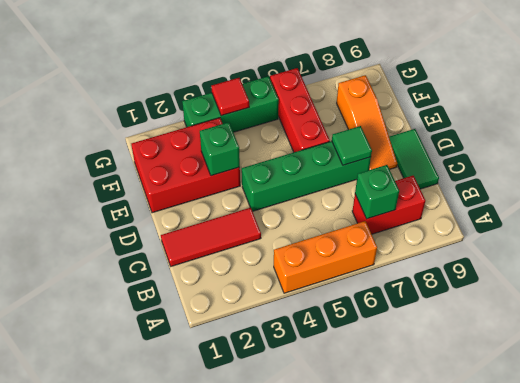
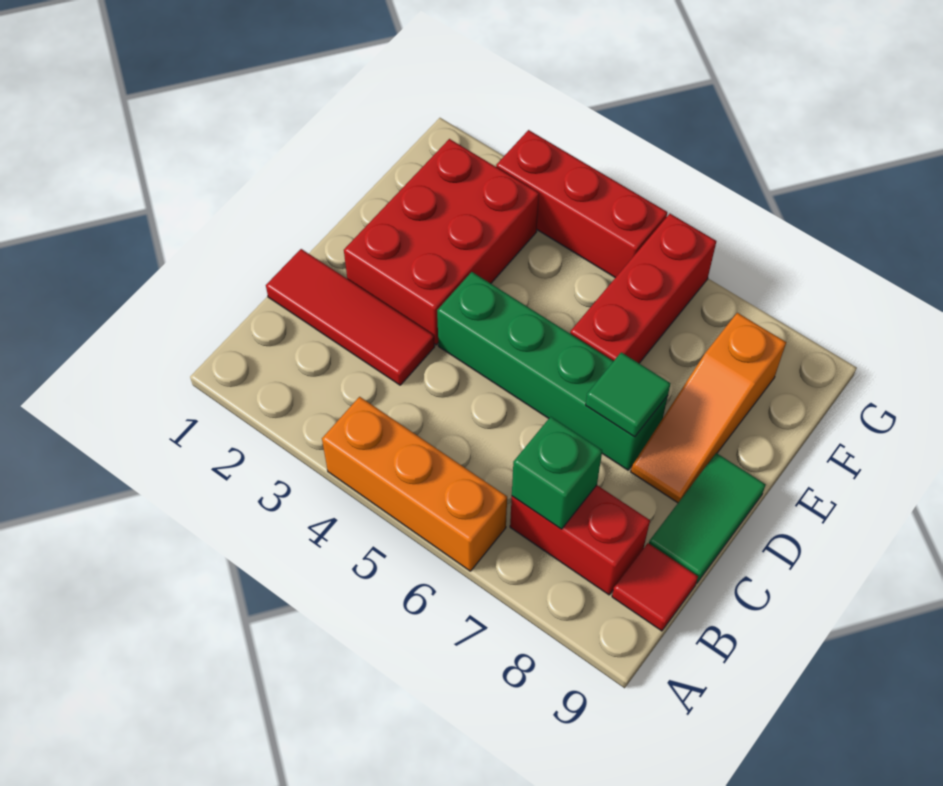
red brick E1:F3 level 1 -> red brick D2:F3 level 1
green brick E3 level 2 -> none
green brick G3:G5 level 1 -> red brick G3:G5 level 1
red tile G4 level 2 -> red tile B9 level 1

